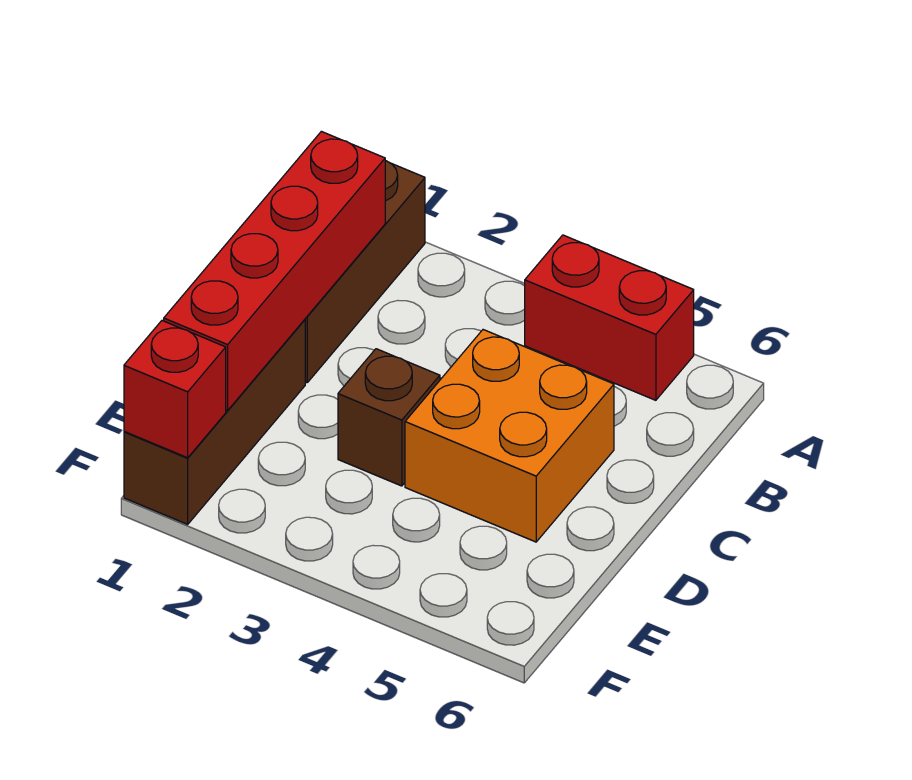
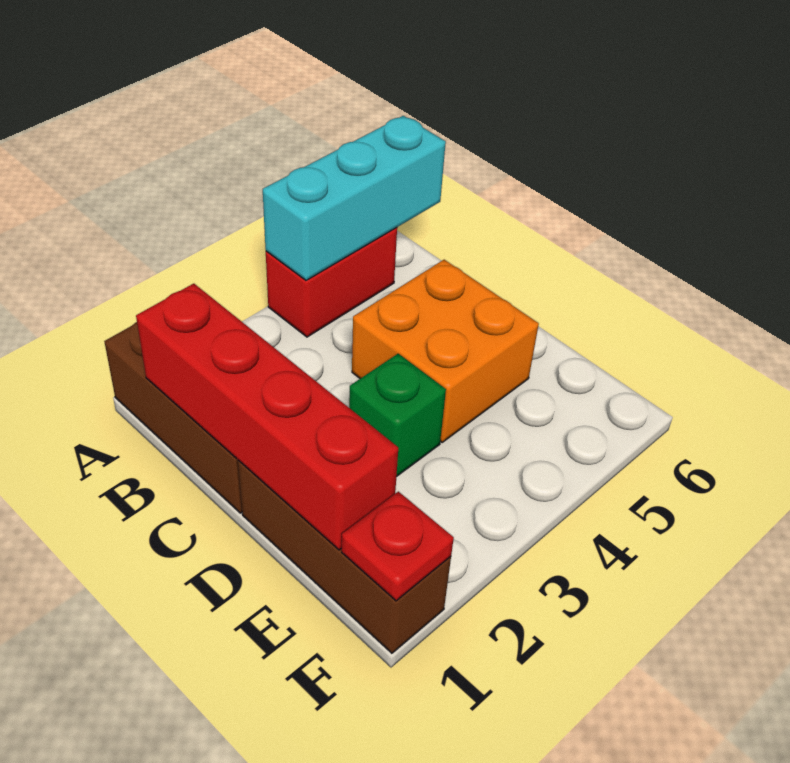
none -> cyan brick A4:A6 level 2
brown brick D3 level 1 -> green brick D3 level 1
red brick F1 level 2 -> red plate F1 level 2

